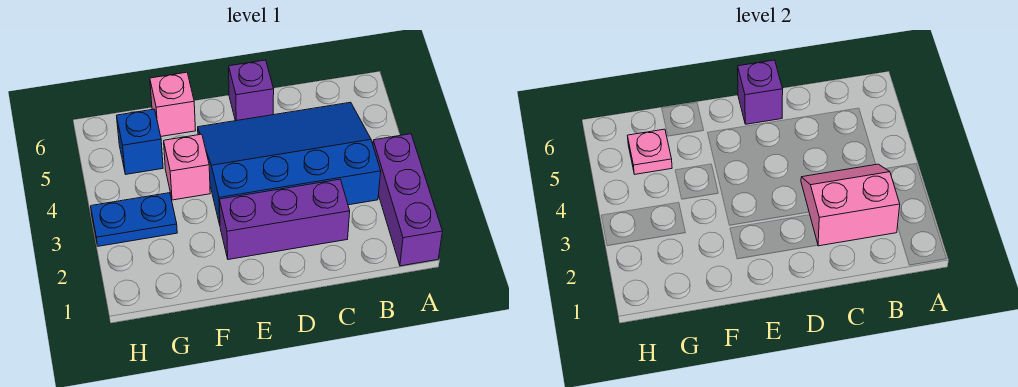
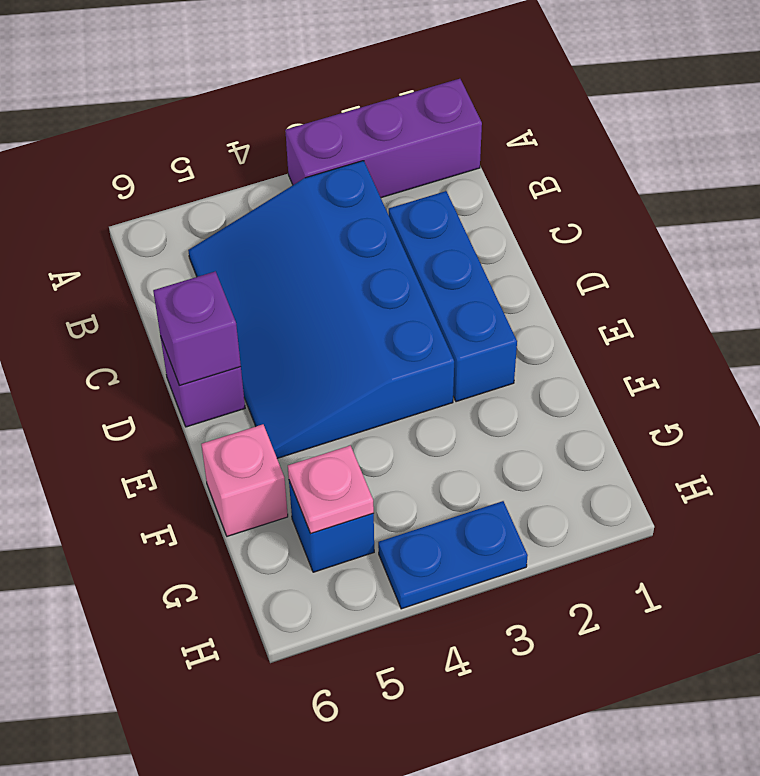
pink slope B2:C3 level 2 top 2 -> none
purple brick C2:E2 level 1 -> blue brick C2:E2 level 1
pink brick F4 level 1 -> none
blue plate G3:H3 level 1 -> blue plate H3:H4 level 1

